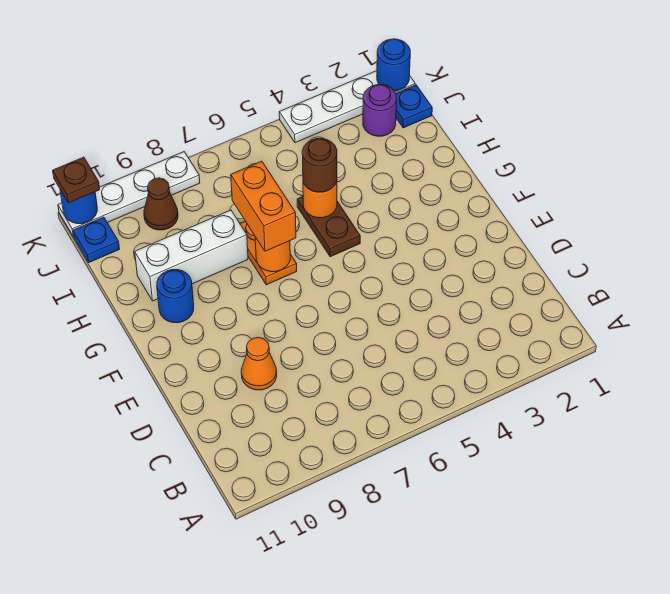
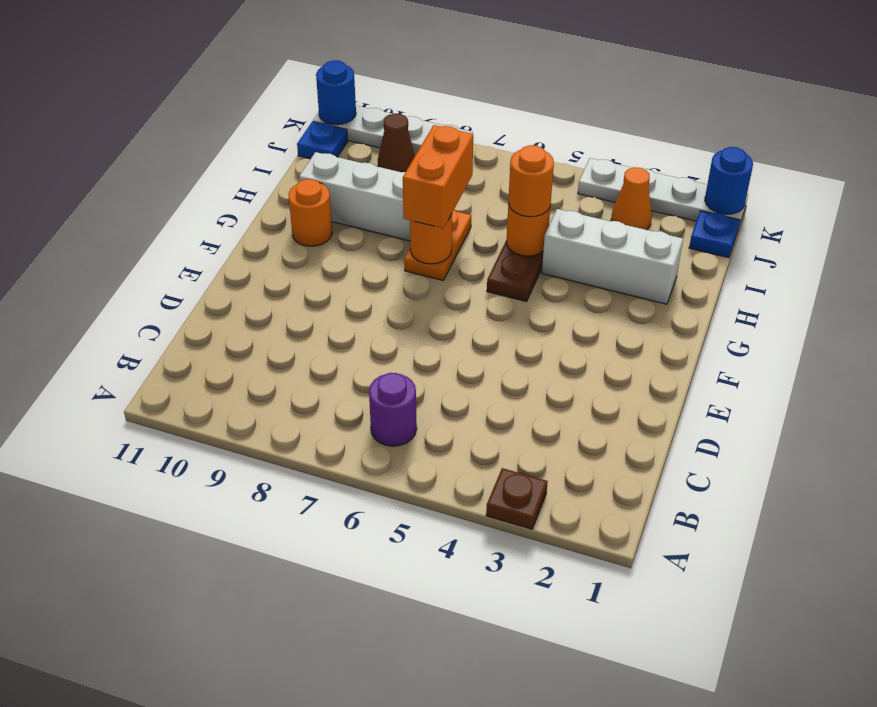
orange cone D9 level 1 -> orange cone J3 level 1
blue round brick G10 level 1 -> orange round brick G10 level 1
none -> white brick H2:H4 level 1
brown round brick H5 level 3 -> orange round brick H5 level 3
purple round brick J2 level 1 -> purple round brick B6 level 1
brown plate K11 level 3 -> brown plate A3 level 1

